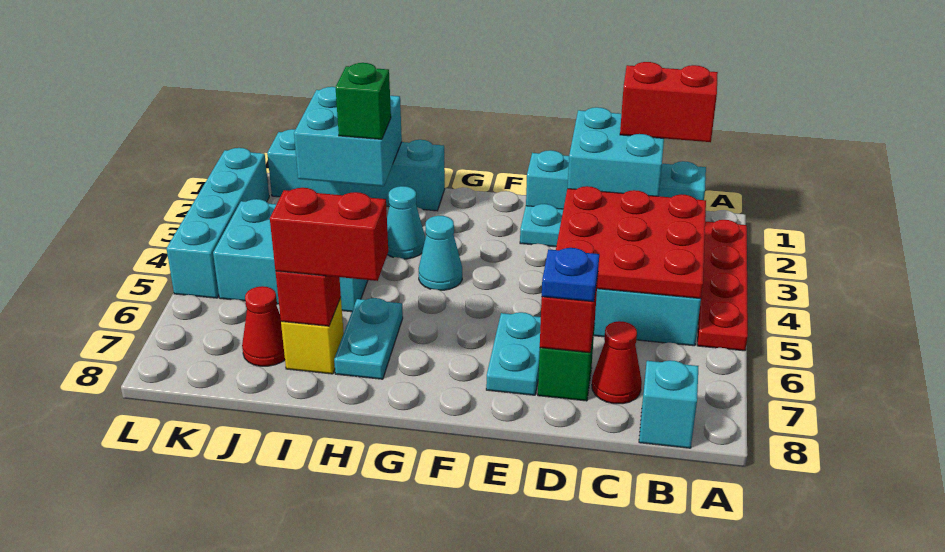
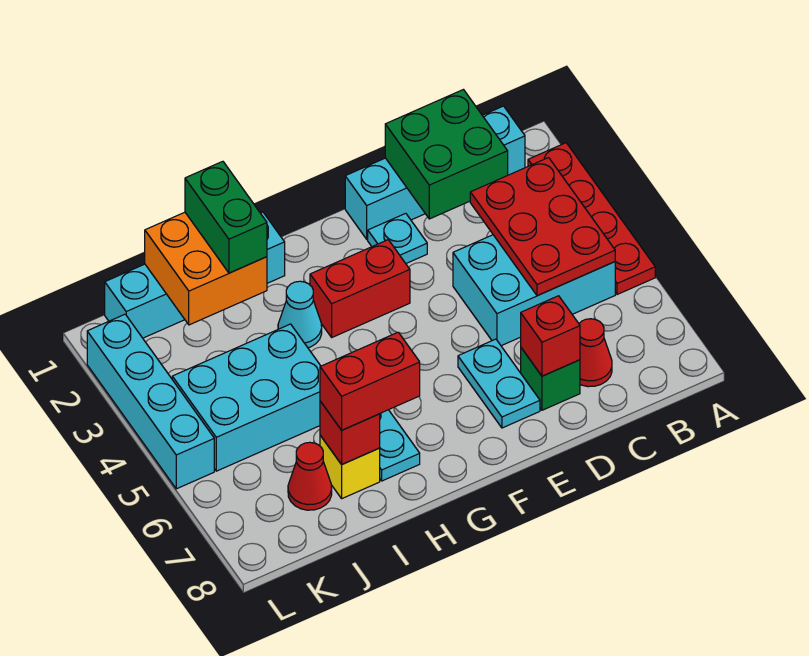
red brick B1:C1 level 3 -> red brick F3:G3 level 1
red plate B3:D5 level 2 -> red plate B3:C5 level 2
cyan brick B8 level 1 -> none
cyan brick C1:D2 level 2 -> green brick C1:D2 level 2
blue plate D7 level 3 -> none
cyan cone G4 level 1 -> none
cyan brick I1:J2 level 2 -> orange brick I1:J2 level 2
green brick I2 level 3 -> green brick I1:I2 level 3

